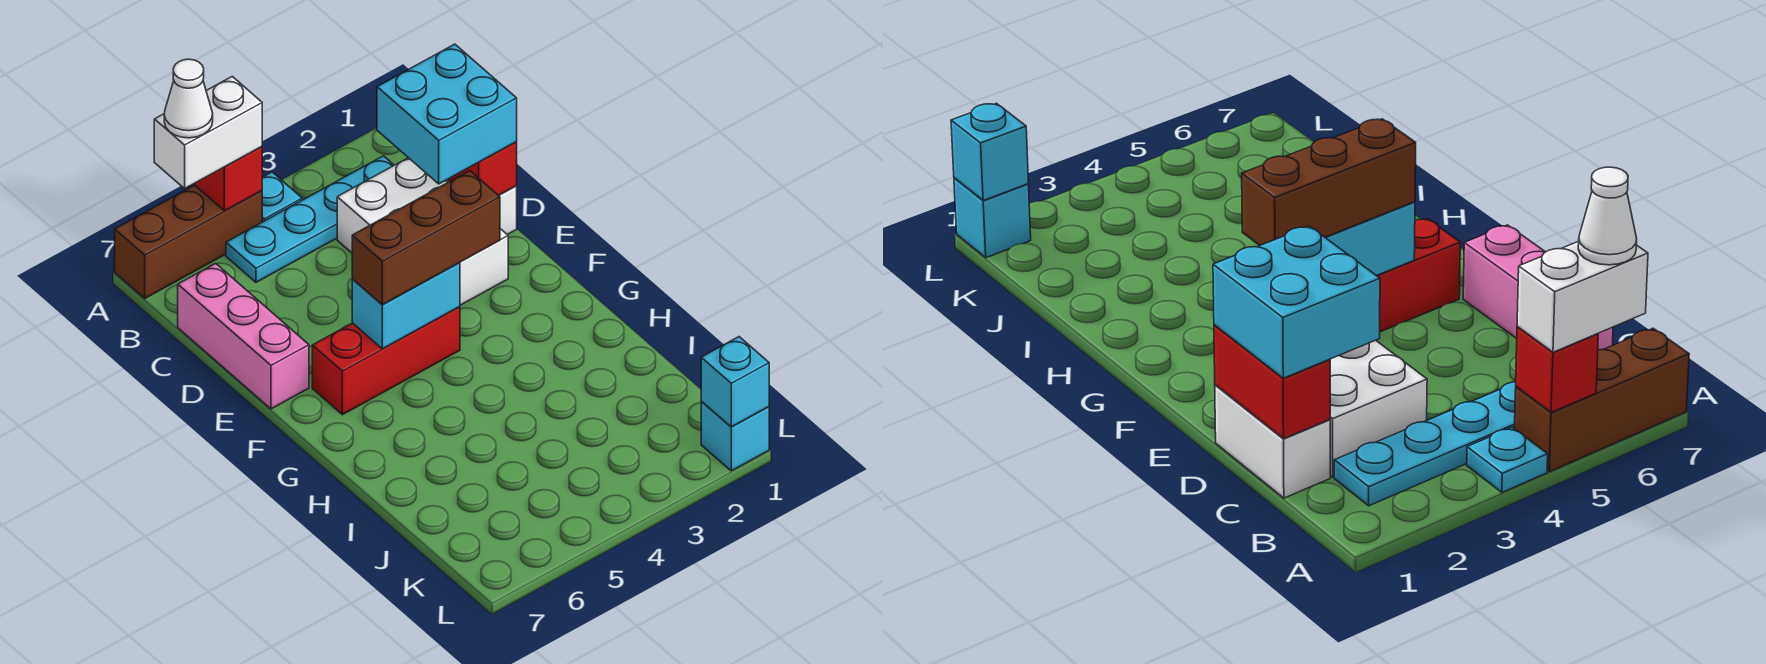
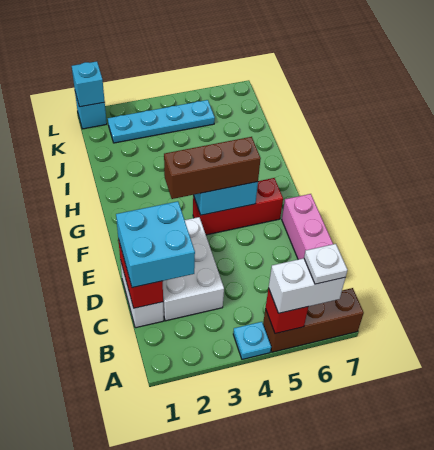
white cone A6 level 4 -> white plate A6 level 4
cyan plate B2:B5 level 1 -> cyan plate K2:K5 level 1

